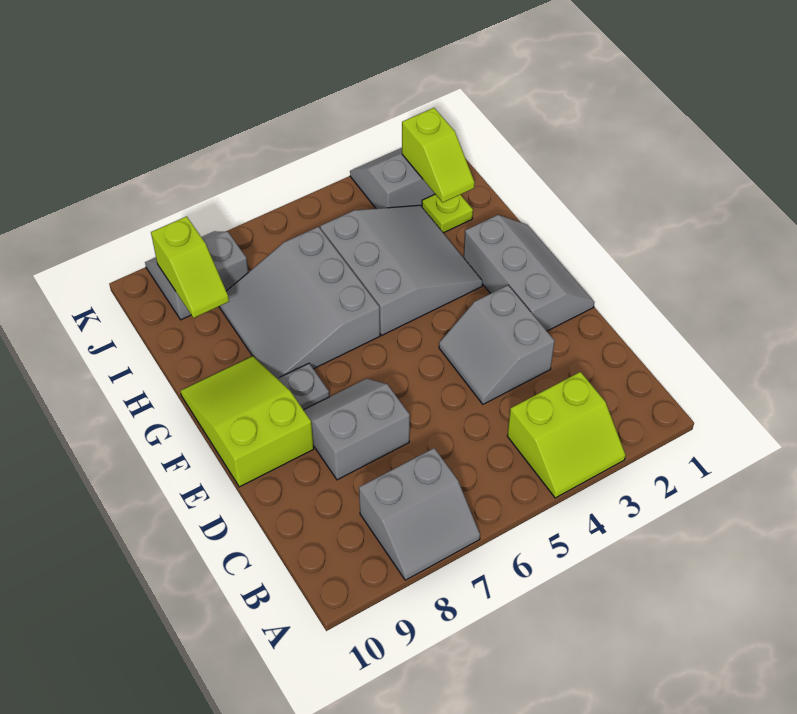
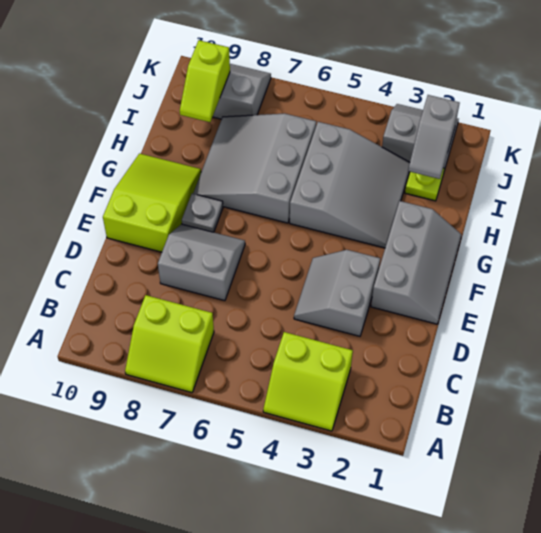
grey slope A7:B8 level 1 top B -> lime slope A7:B8 level 1 top B
lime slope I2:J2 level 2 top J -> grey slope I2:J2 level 2 top J

